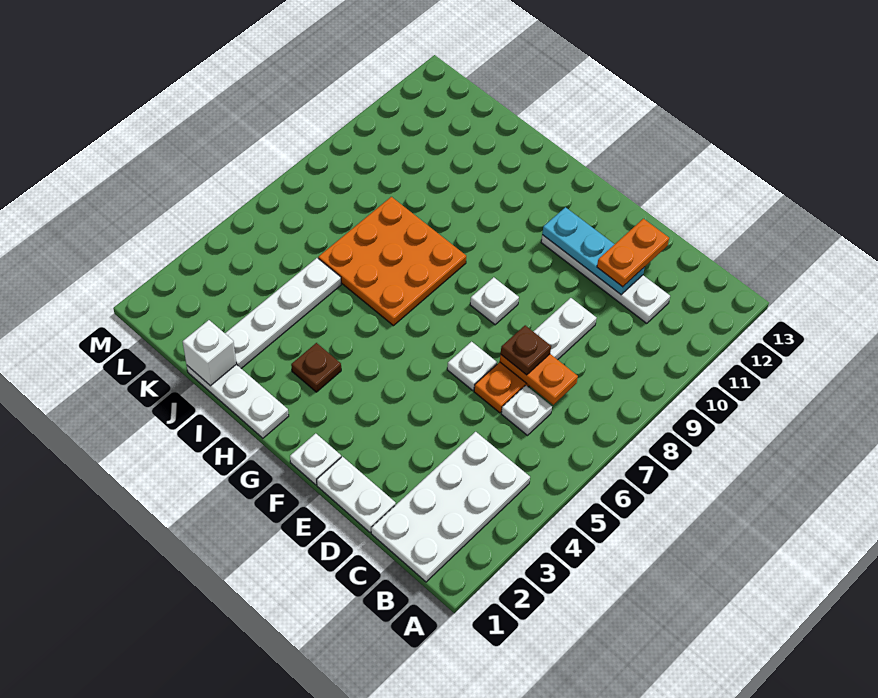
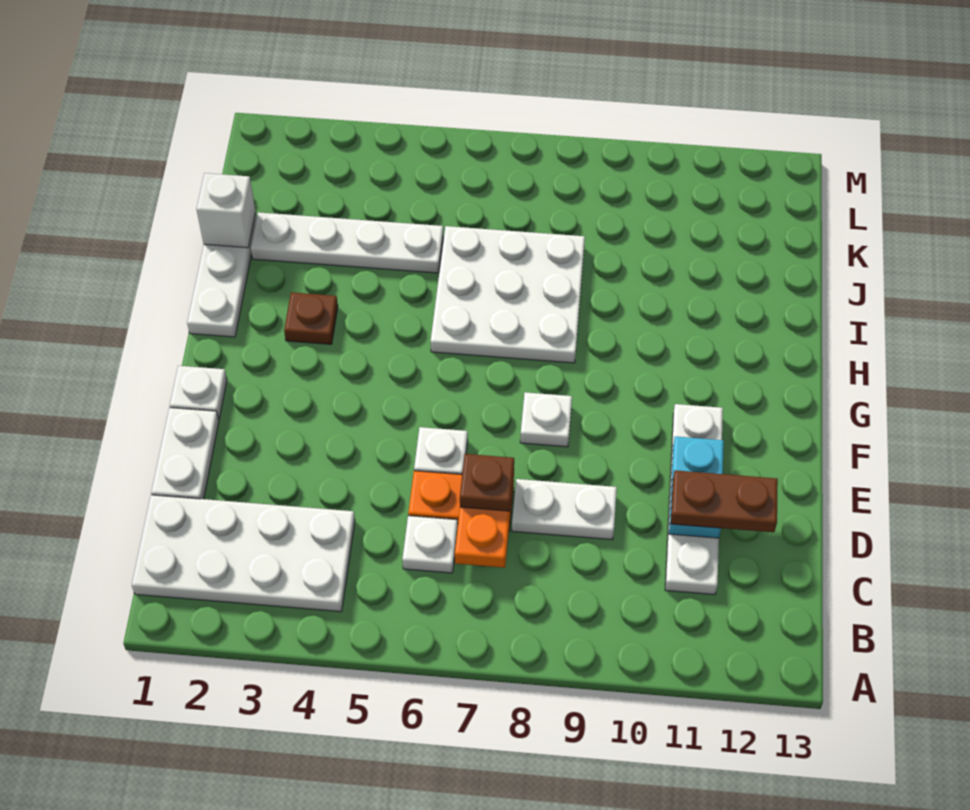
cyan plate D11:F11 level 2 -> cyan plate D11:E11 level 2
orange plate D11:D12 level 3 -> brown plate D11:D12 level 3
orange plate H6:J8 level 1 -> white plate H6:J8 level 1

